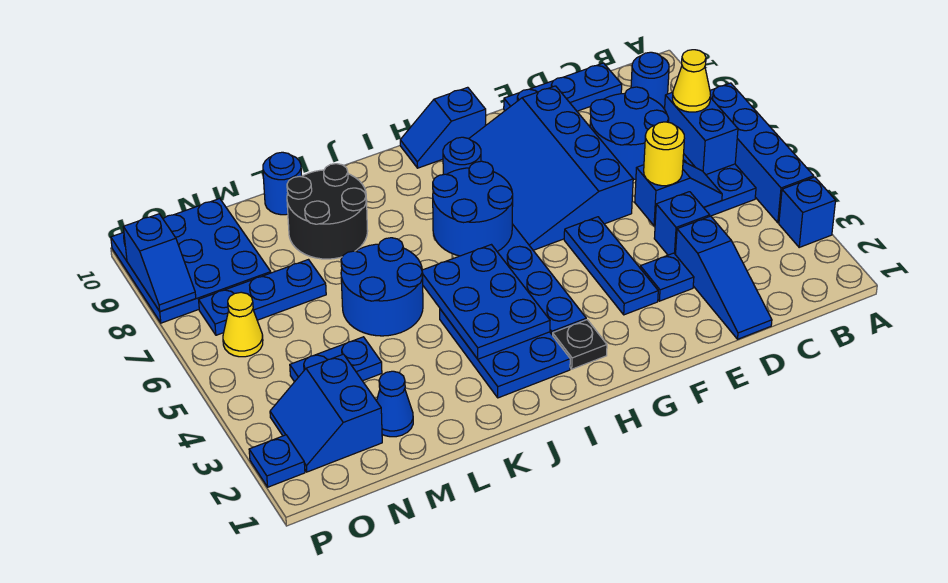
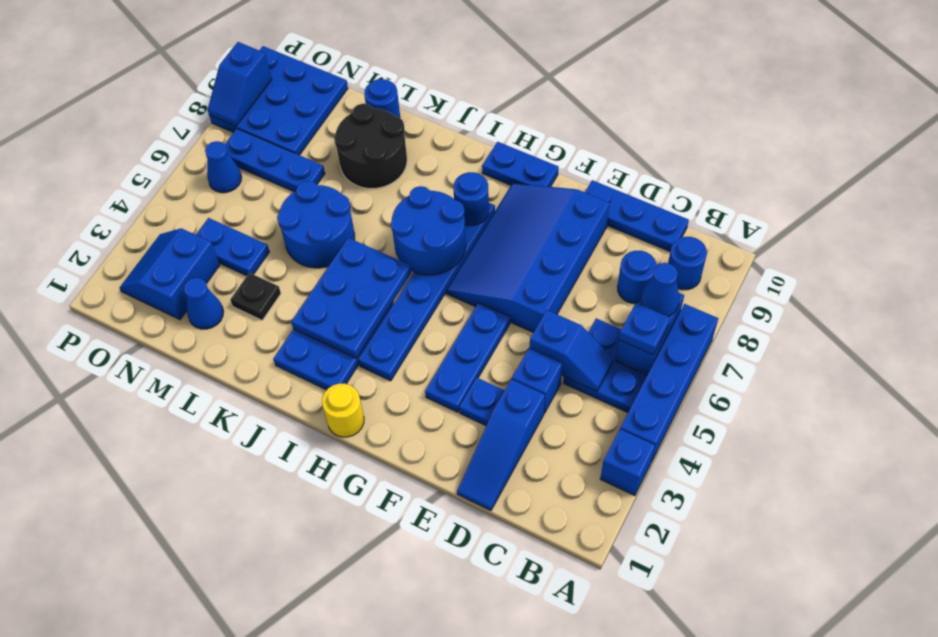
yellow cone B7 level 3 -> blue cone B7 level 3
blue round brick C7:D8 level 1 -> blue round brick C8 level 1
yellow round brick D5 level 3 -> yellow round brick H1 level 1
blue slope G10:H10 level 1 top G -> blue plate G10:H10 level 1
black plate H2 level 1 -> black plate L3 level 1
yellow cone O6 level 1 -> blue cone O6 level 1
blue plate P2 level 1 -> blue plate B6 level 3

